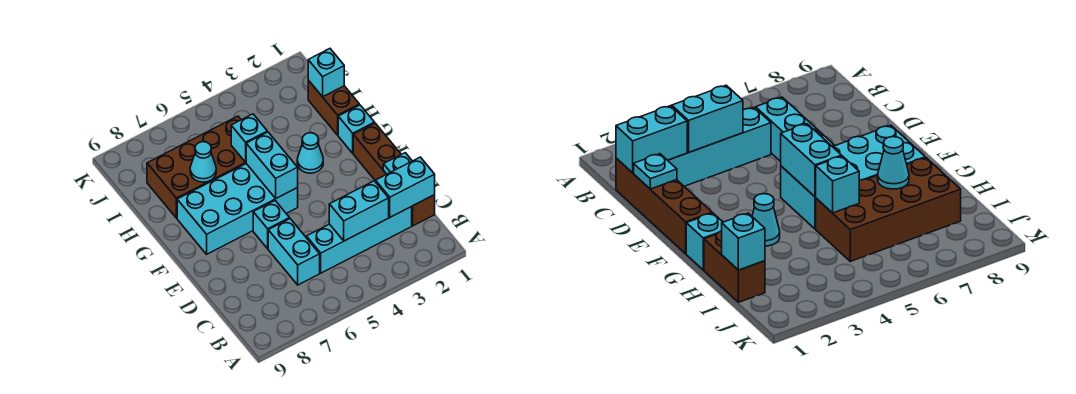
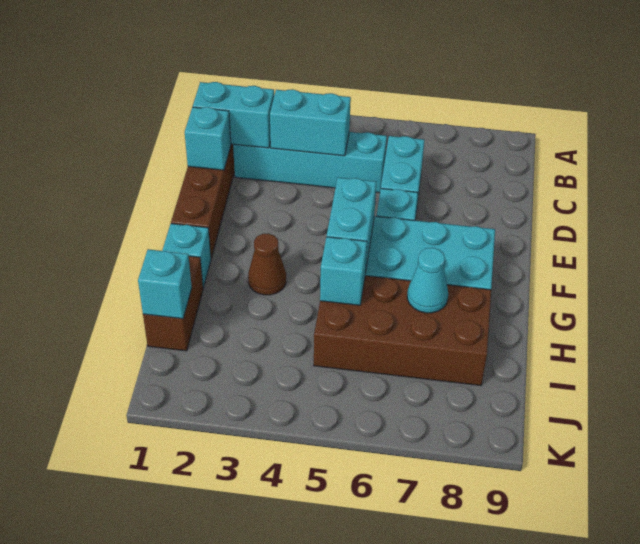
cyan plate D1 level 2 -> cyan brick D1 level 2
cyan cone G3 level 1 -> brown cone G3 level 1

